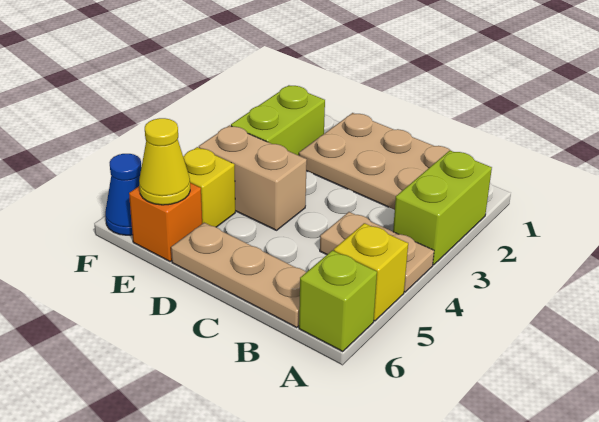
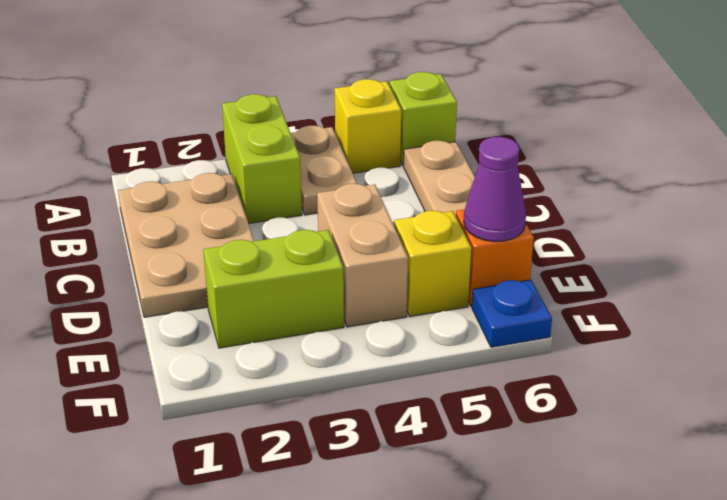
lime brick A2:A3 level 1 -> lime brick A3:B3 level 1
yellow cone E6 level 2 -> purple cone E6 level 2
blue cone F6 level 1 -> blue plate F6 level 1

